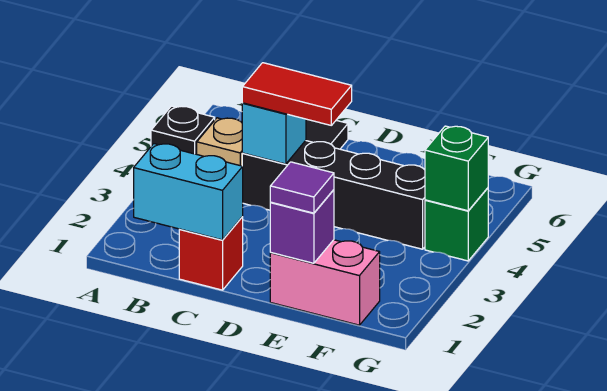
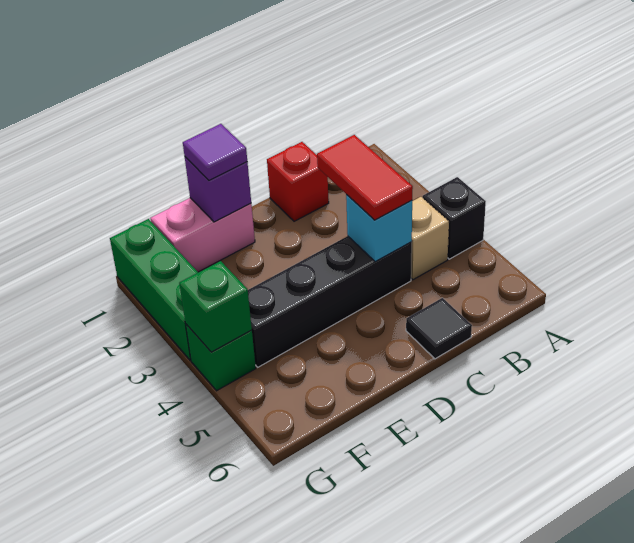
cyan brick B1:C1 level 2 -> none
red tile C4:D4 level 3 -> red tile C3:C4 level 3
none -> green brick G1:G3 level 1

